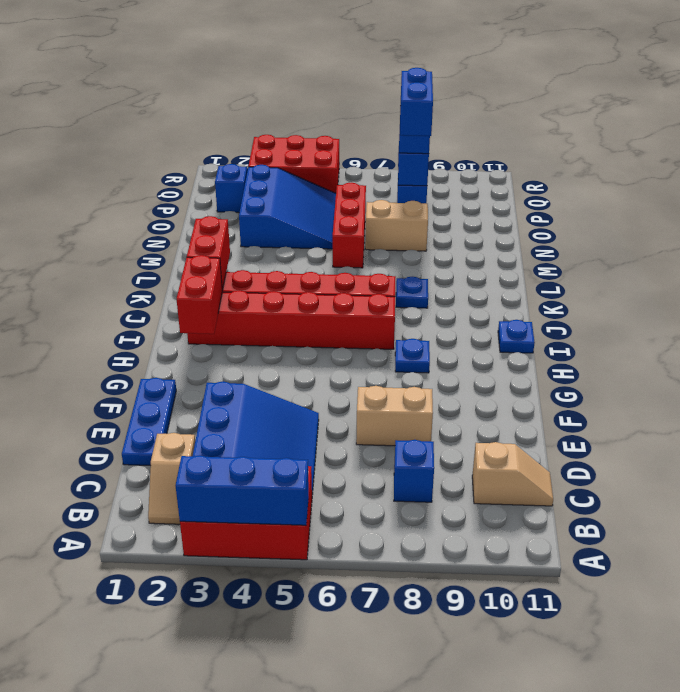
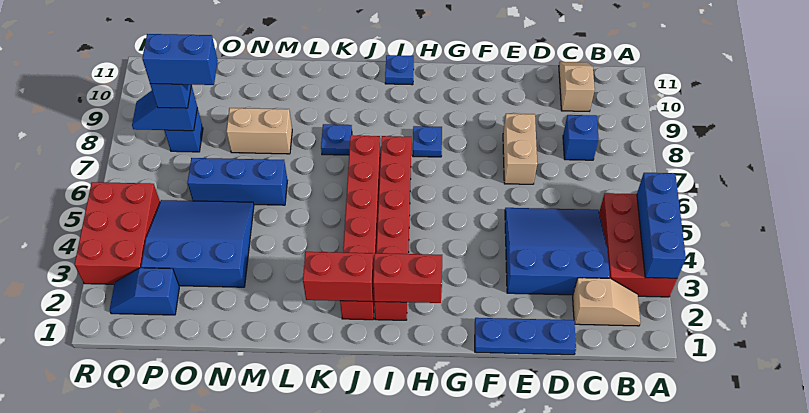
red brick M6:O6 level 1 -> blue brick M6:O6 level 1
tan brick N7:N8 level 1 -> tan brick M8:N8 level 1

